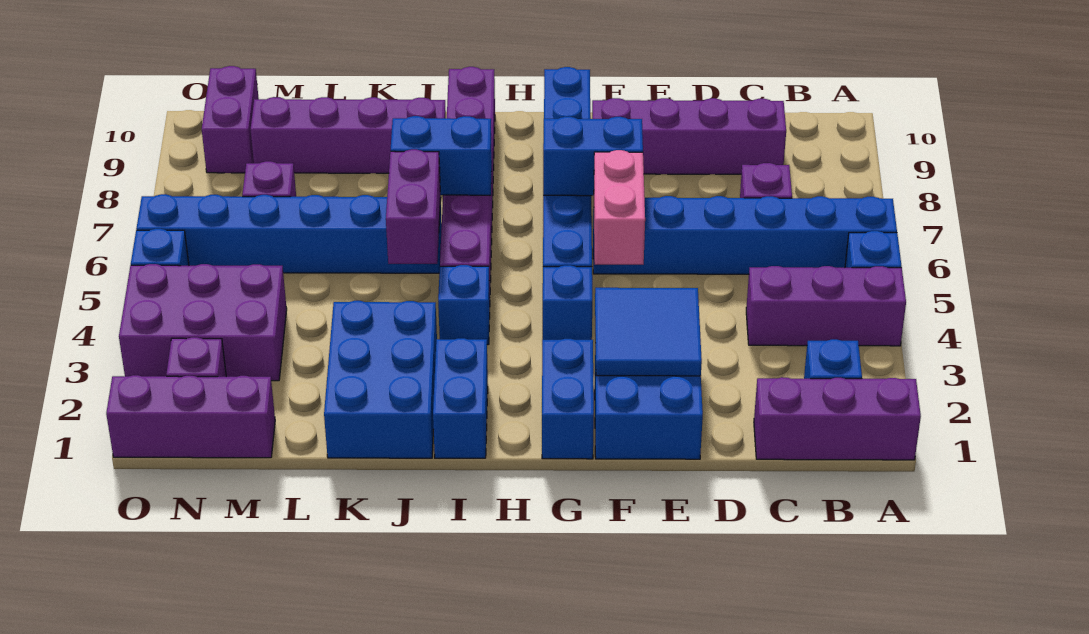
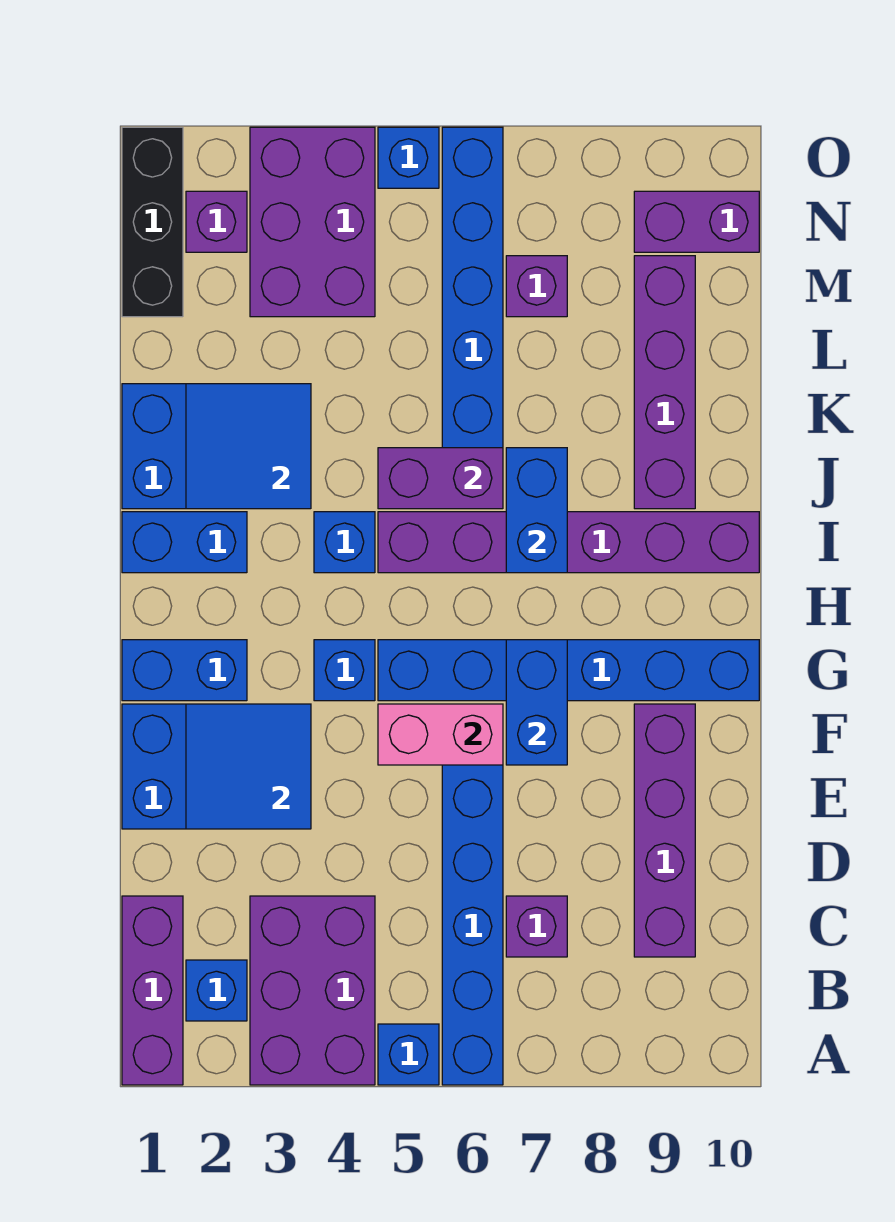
purple brick A4:C4 level 1 -> purple brick A3:C4 level 1
none -> blue tile J2:K3 level 2
purple brick M1:O1 level 1 -> black brick M1:O1 level 1

